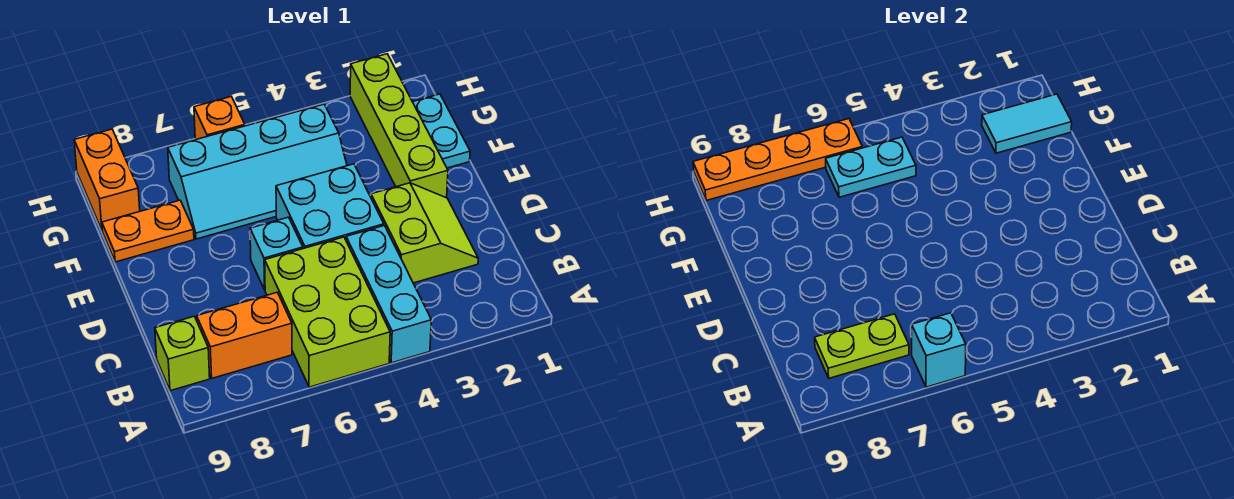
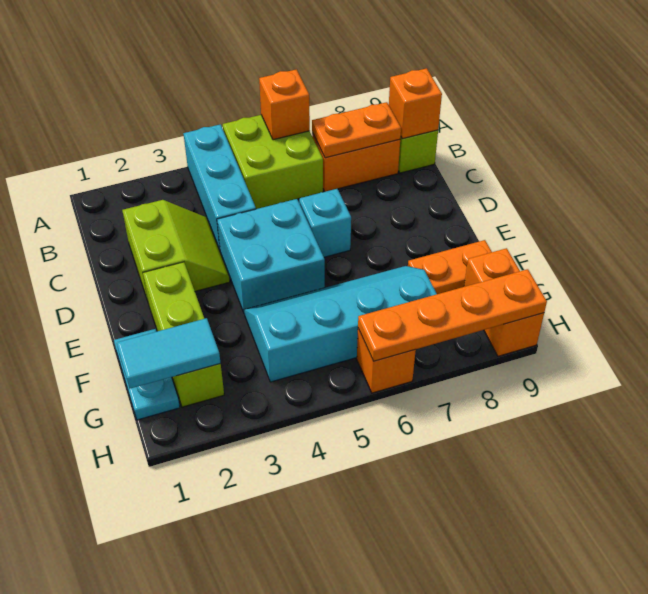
lime brick A5:C6 level 1 -> lime brick A5:B6 level 1
cyan brick A6 level 2 -> orange brick A6 level 2
lime plate B7:B8 level 2 -> orange plate B7:B8 level 2
none -> orange brick B9 level 2
lime slope C2:D3 level 1 top 3 -> lime slope C2:D3 level 1 top 2
lime brick E2:H2 level 1 -> lime brick E2:G2 level 1
cyan plate G5:G6 level 2 -> none

